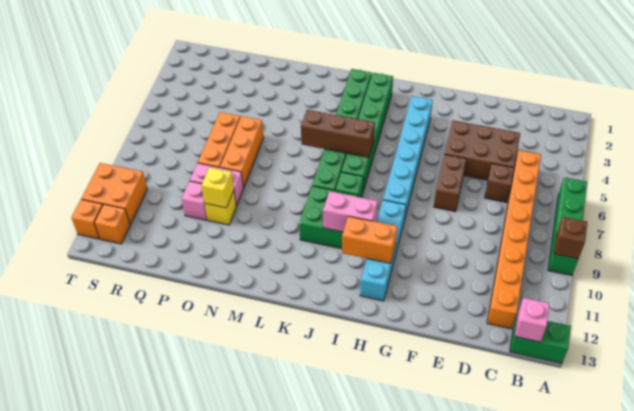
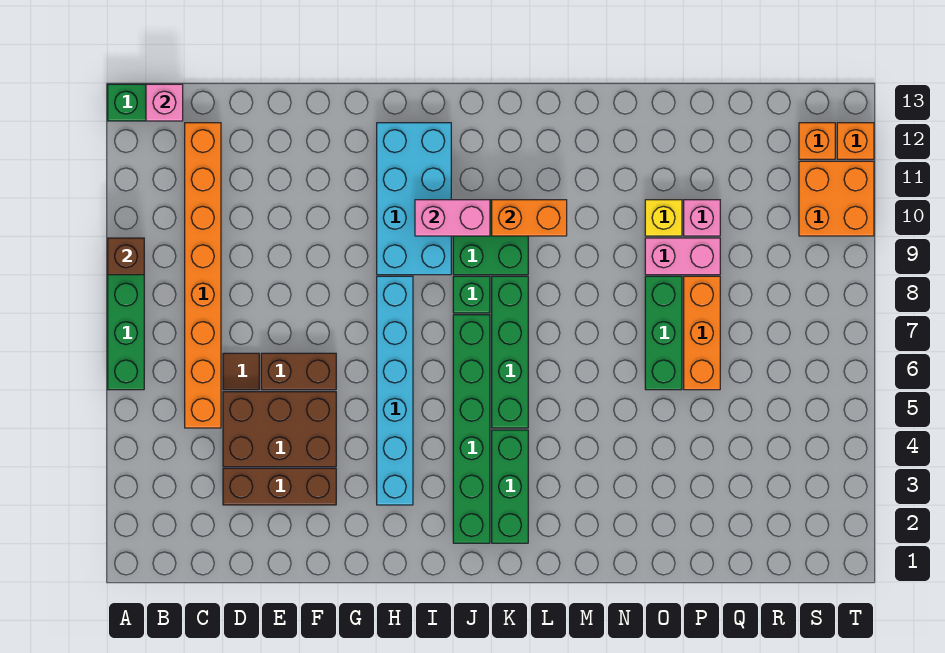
brown brick D6 level 1 -> brown tile D6 level 1
brown brick F6:F7 level 1 -> brown brick E6:F6 level 1
cyan brick H9:H12 level 1 -> cyan brick H9:I12 level 1
orange brick H11:I11 level 2 -> orange brick K10:L10 level 2
brown brick J6:L6 level 2 -> brown brick D3:F3 level 1
orange brick O6:O8 level 1 -> green brick O6:O8 level 1
yellow brick O10 level 2 -> none

